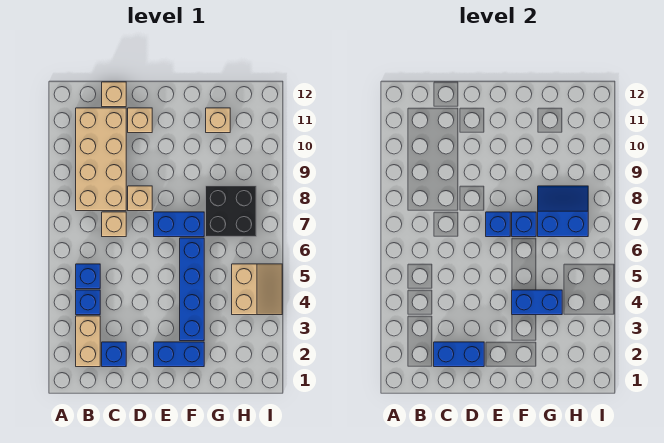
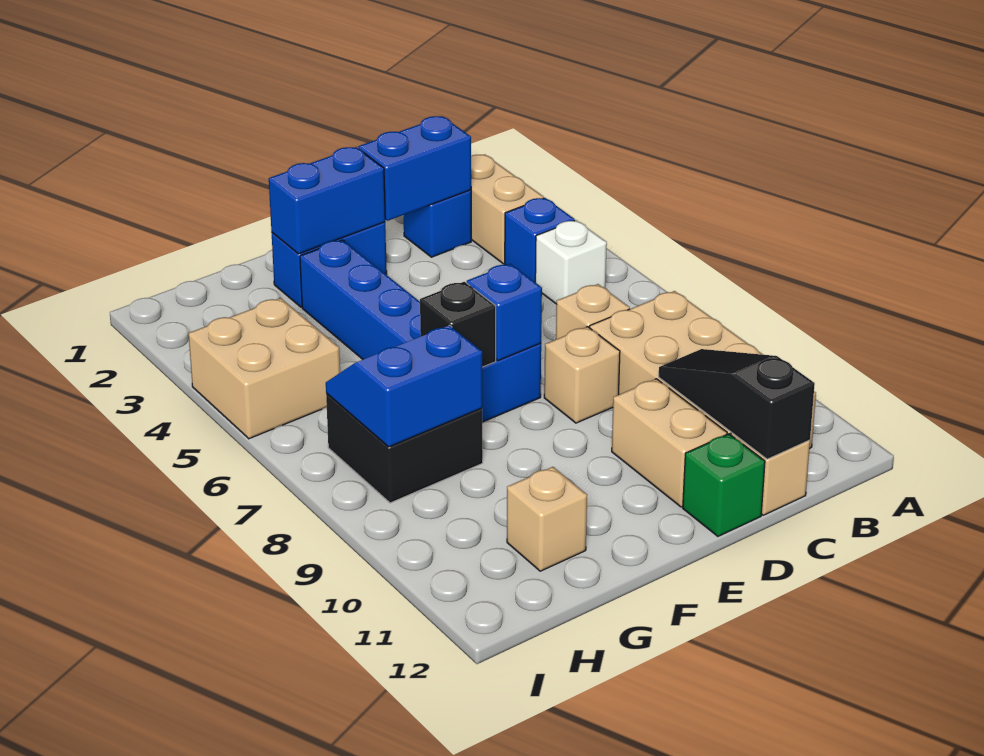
blue brick B5 level 1 -> white brick B5 level 1
none -> black slope C10:C12 level 2 top 12
tan brick D11 level 1 -> tan brick D10:D11 level 1
none -> green brick D12 level 1
blue brick F4:G4 level 2 -> blue brick E2:F2 level 2
blue brick F7 level 2 -> black brick F7 level 2
blue slope G7:H8 level 2 top 7 -> blue slope G7:H8 level 2 top 8
tan slope H4:I5 level 1 top H -> tan brick H4:I5 level 1

